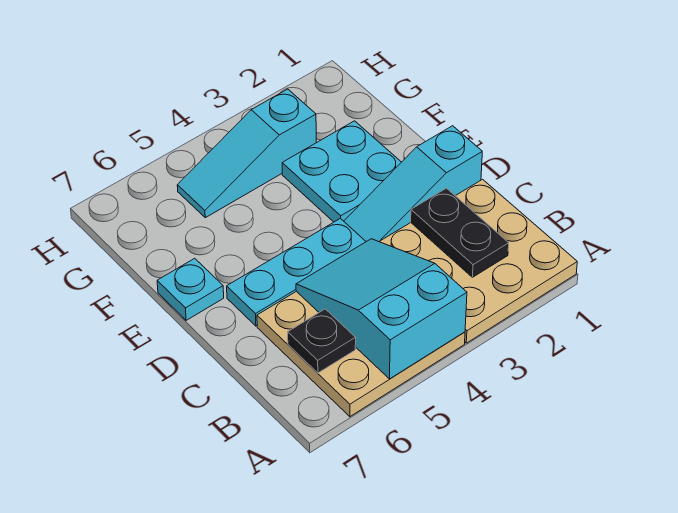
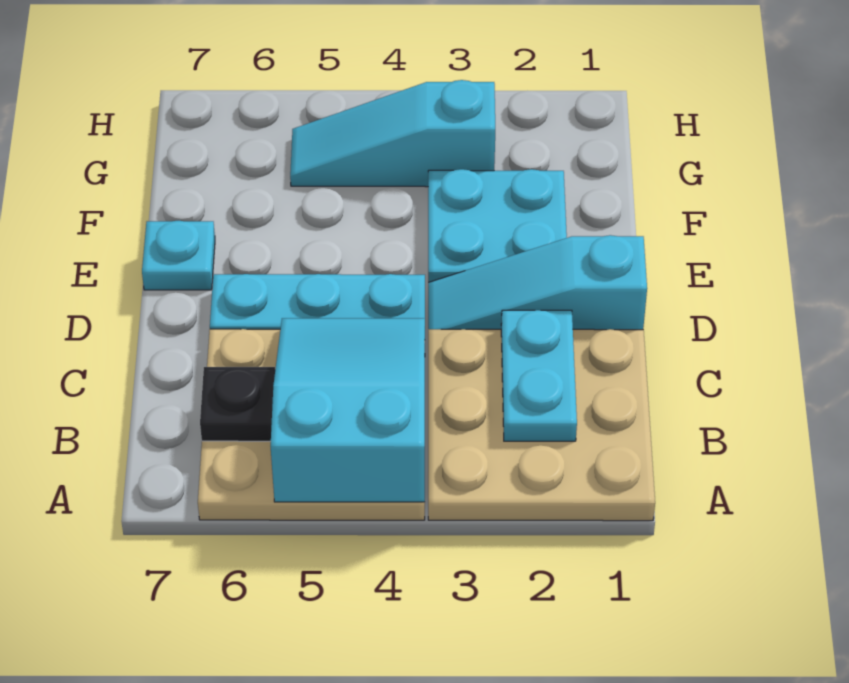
black plate B2:C2 level 2 -> cyan plate B2:C2 level 2

